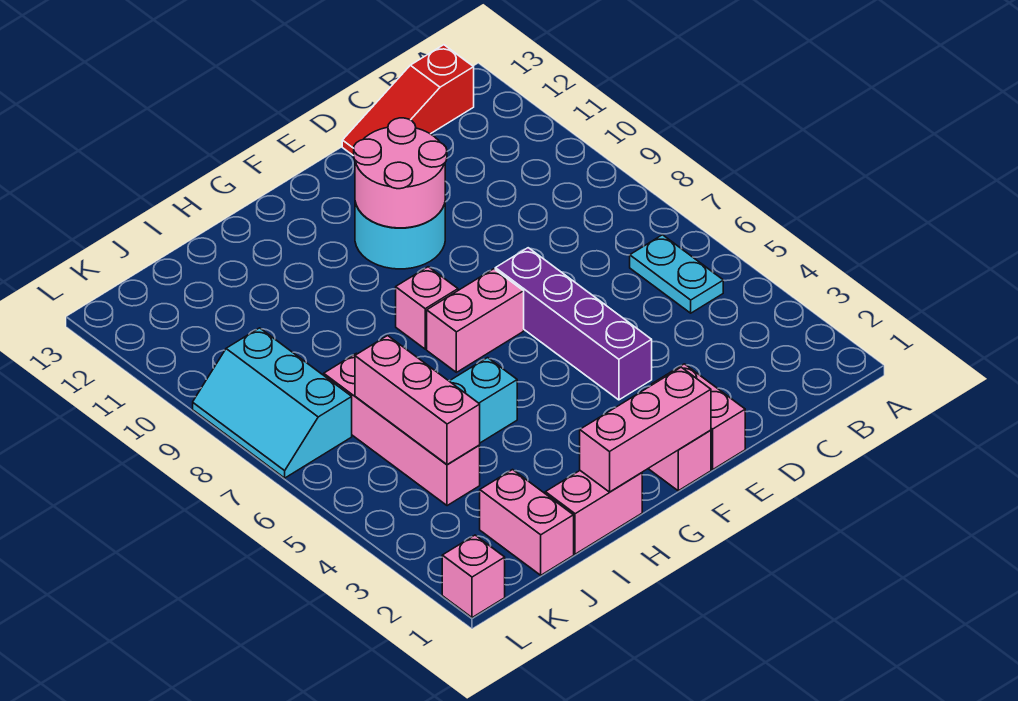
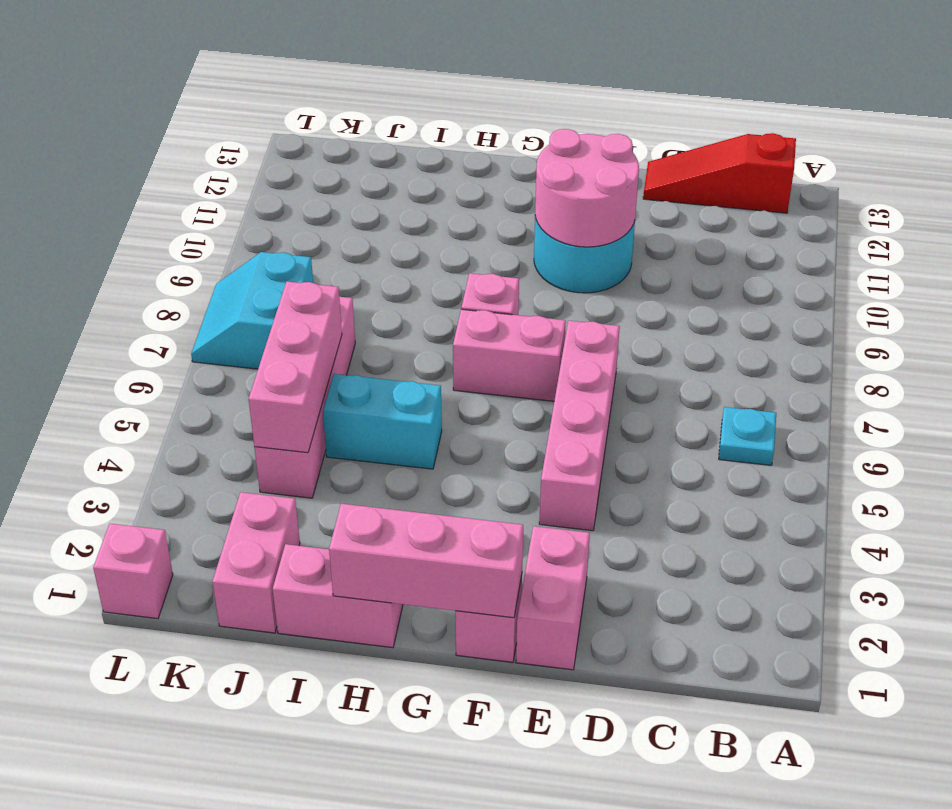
cyan plate B5:B6 level 1 -> cyan plate B6 level 1
purple brick E4:E7 level 1 -> pink brick E4:E7 level 1
cyan slope K7:L9 level 1 top K -> cyan slope K7:L8 level 1 top K

